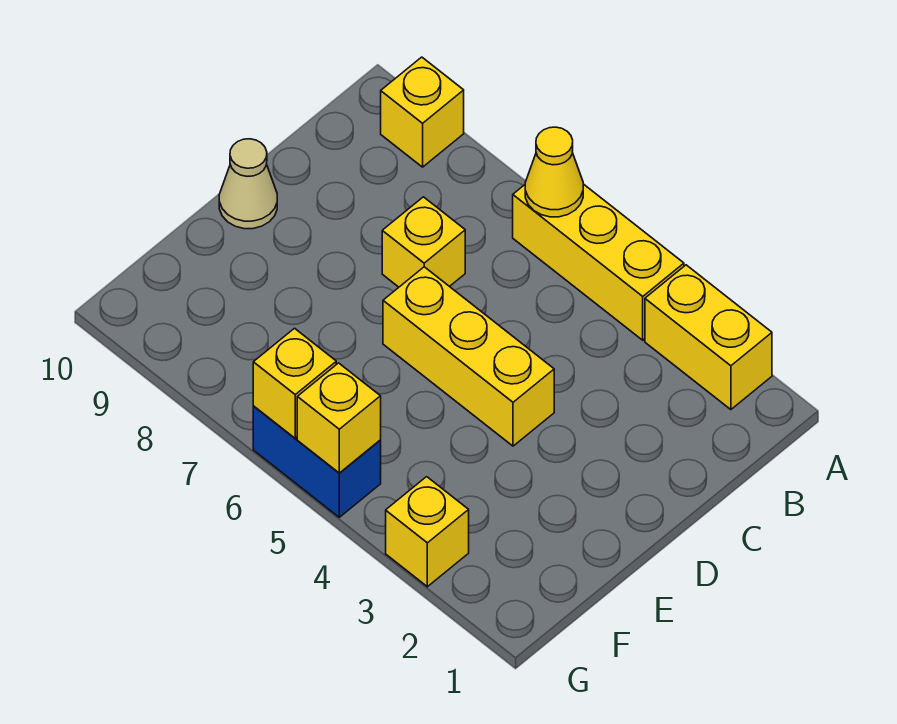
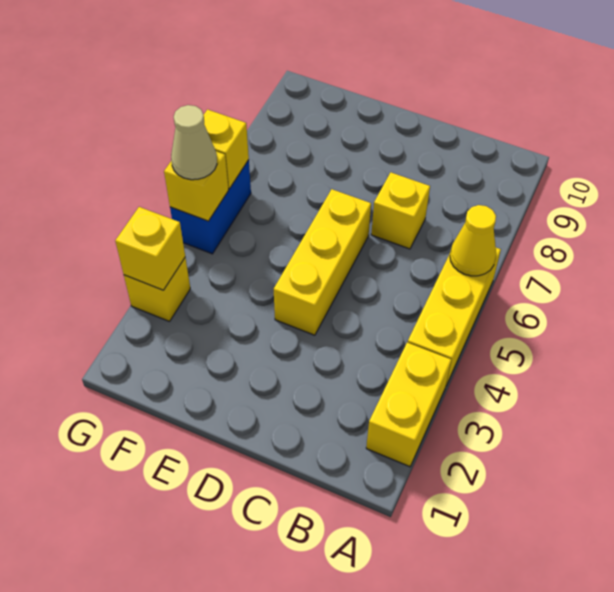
yellow brick A9 level 1 -> yellow brick G3 level 2
tan cone D10 level 1 -> tan cone G5 level 3

